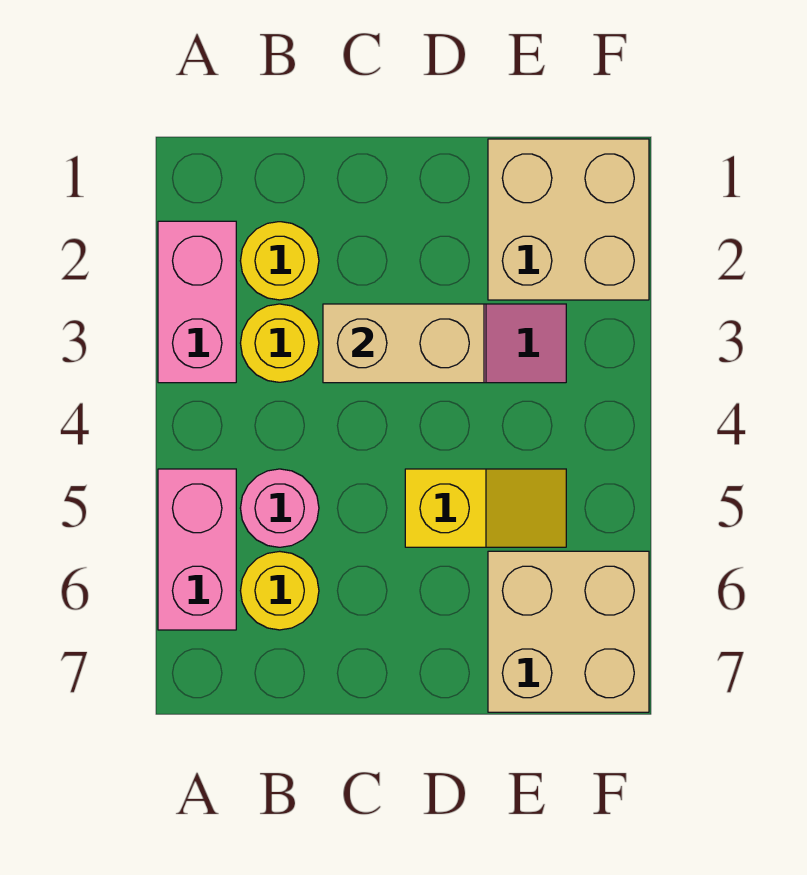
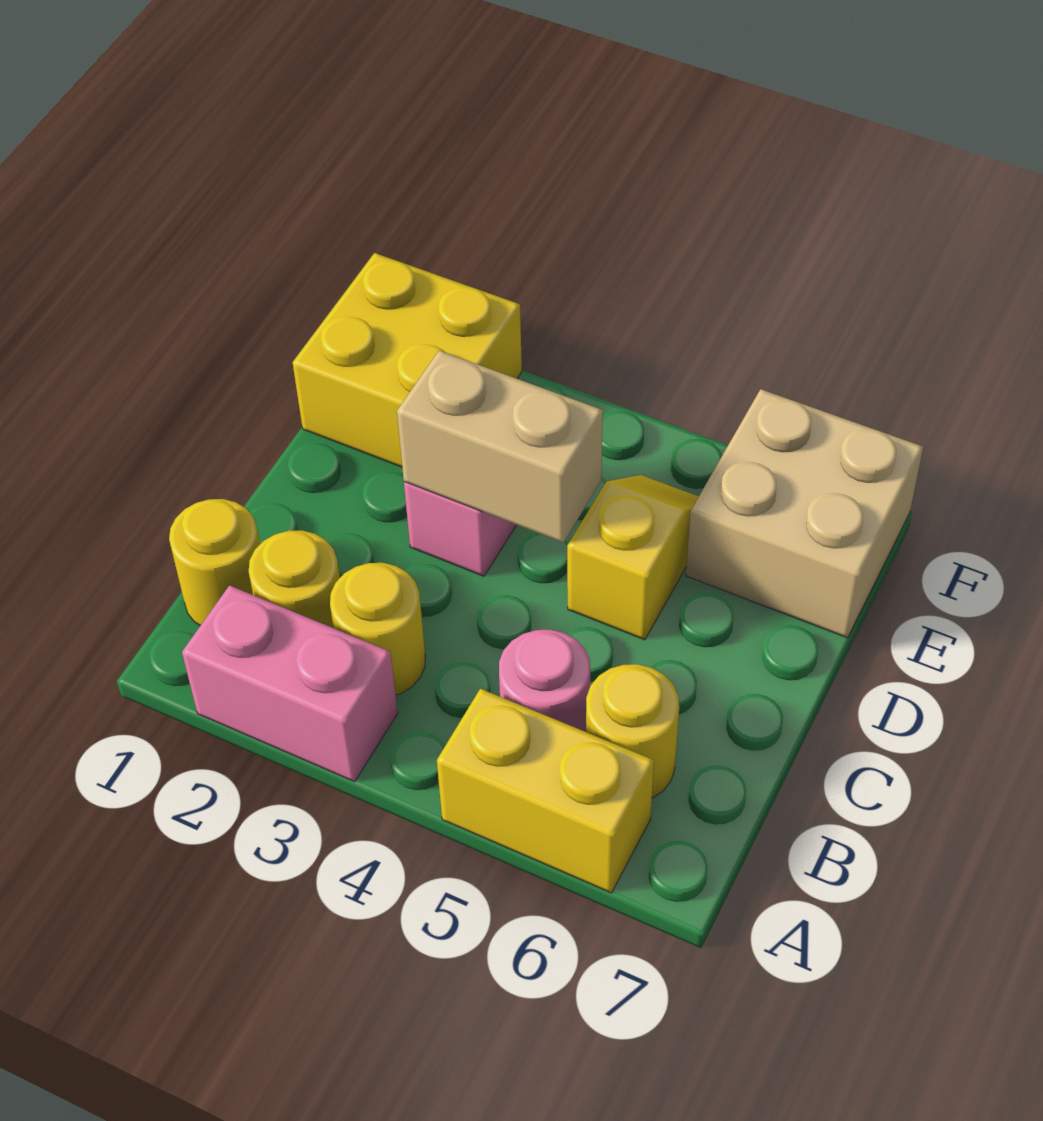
pink brick A5:A6 level 1 -> yellow brick A5:A6 level 1
none -> yellow round brick B1 level 1
tan brick C3:D3 level 2 -> tan brick D3:D4 level 2
tan brick E1:F2 level 1 -> yellow brick E1:F2 level 1

